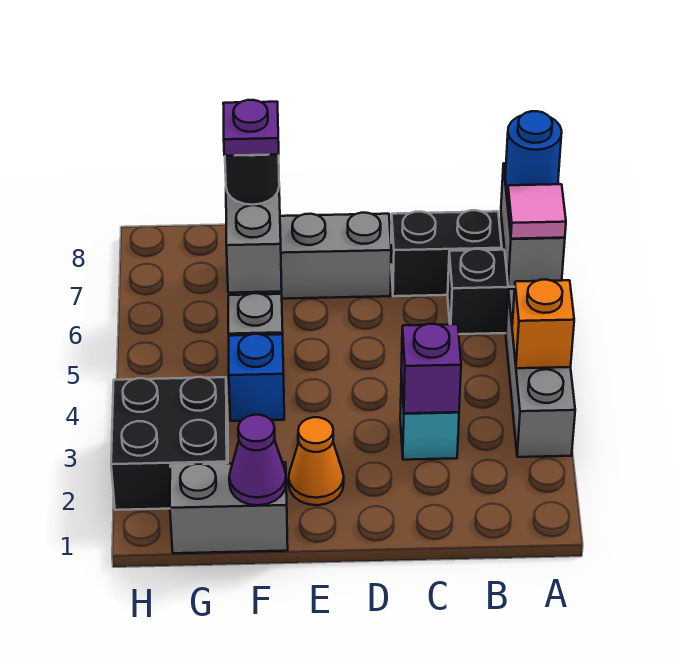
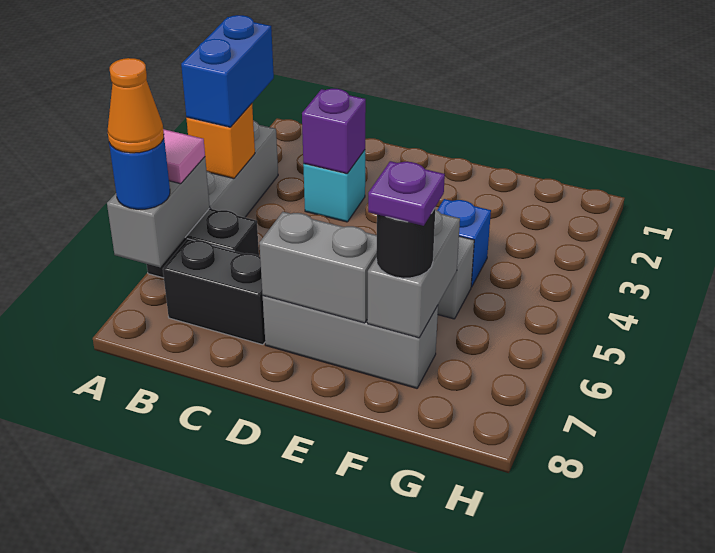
none -> blue brick A3:A4 level 3
orange cone E2 level 1 -> orange cone A7 level 4
grey brick F1:G1 level 1 -> grey brick D7:E7 level 2
purple cone F1 level 2 -> none
black brick G2:H3 level 1 -> none

